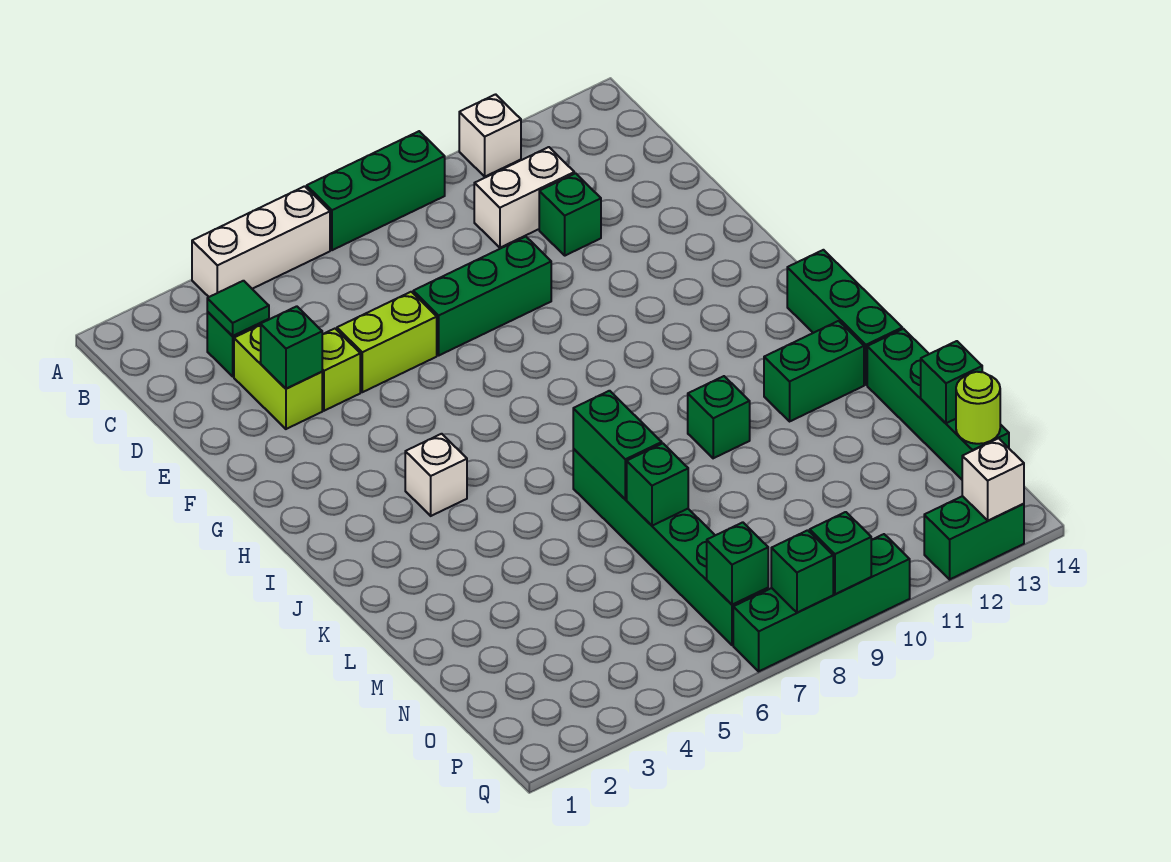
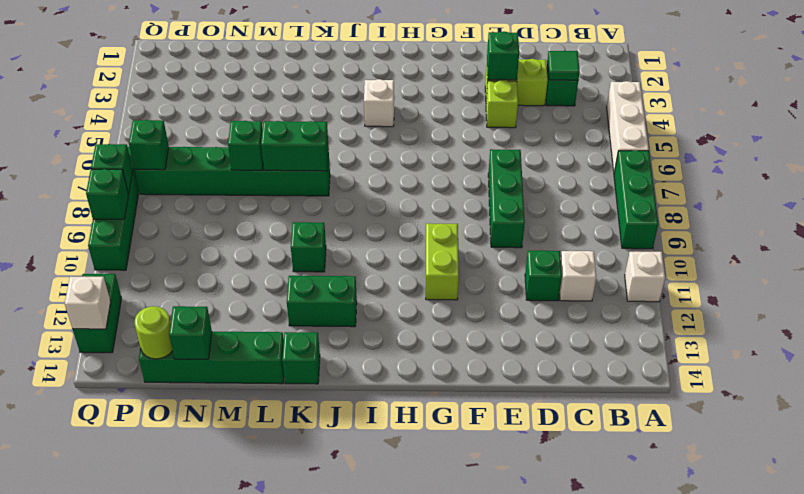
white brick C10:C11 level 1 -> white brick C11 level 1
lime brick E5:E6 level 1 -> lime brick G10:G11 level 1
green brick I14:K14 level 1 -> green brick K14 level 1
green brick K12:K13 level 1 -> green brick J12:K12 level 1

